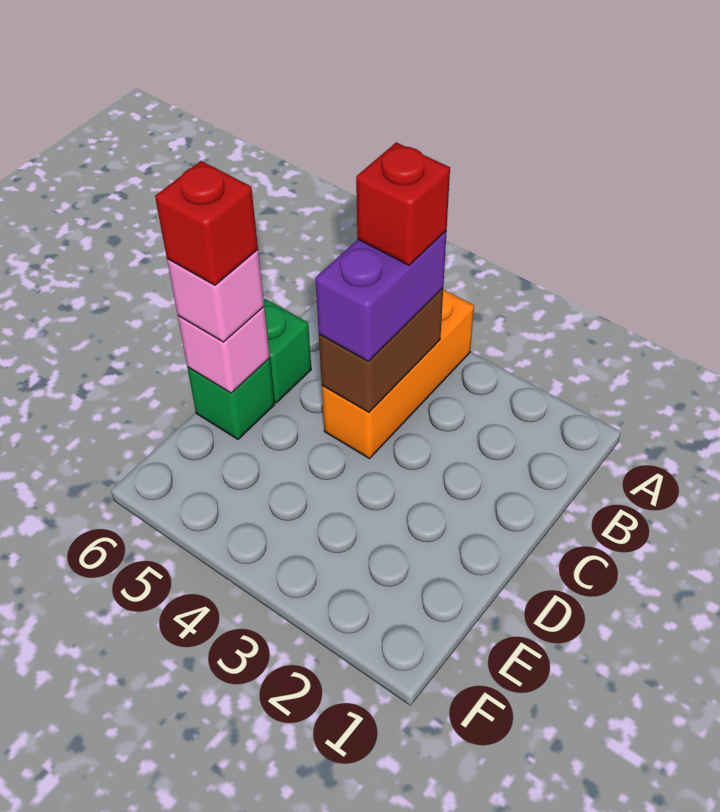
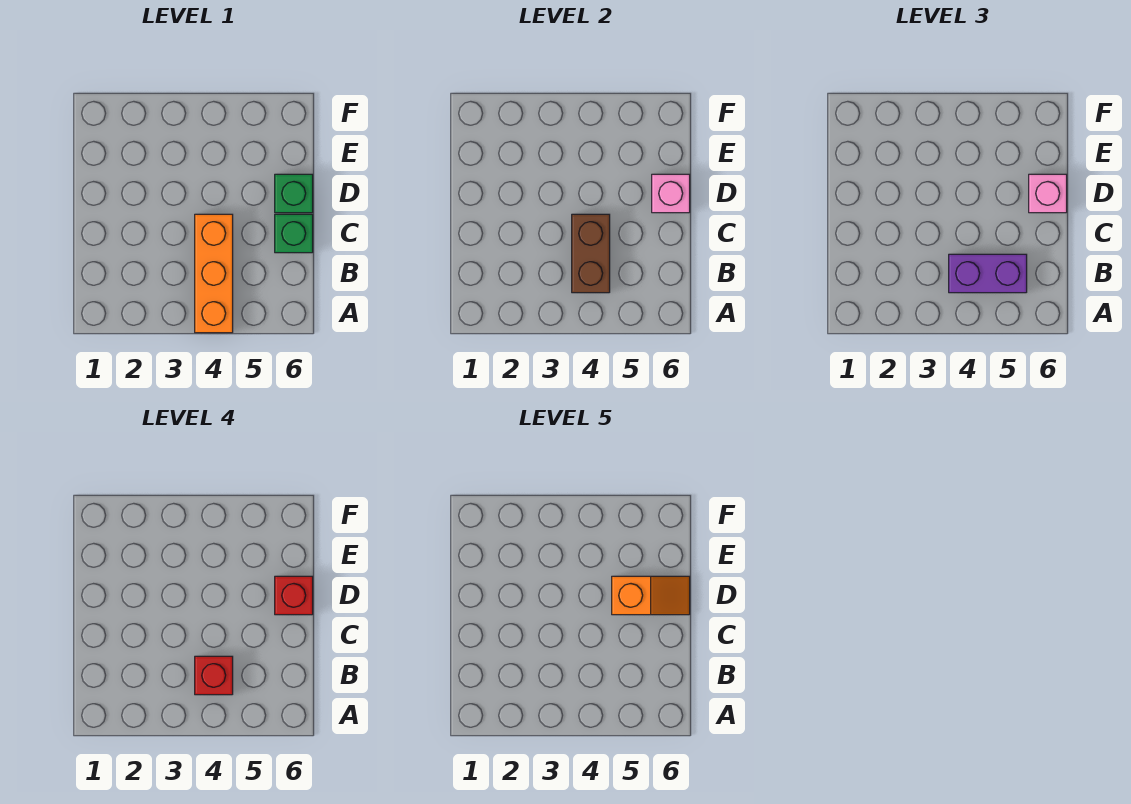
purple brick B4:C4 level 3 -> purple brick B4:B5 level 3
none -> orange slope D5:D6 level 5 top 5

